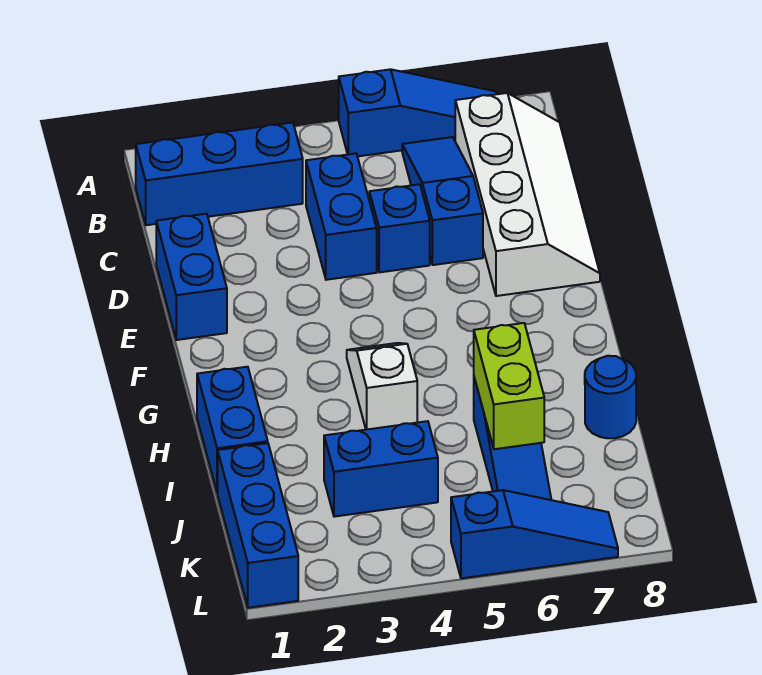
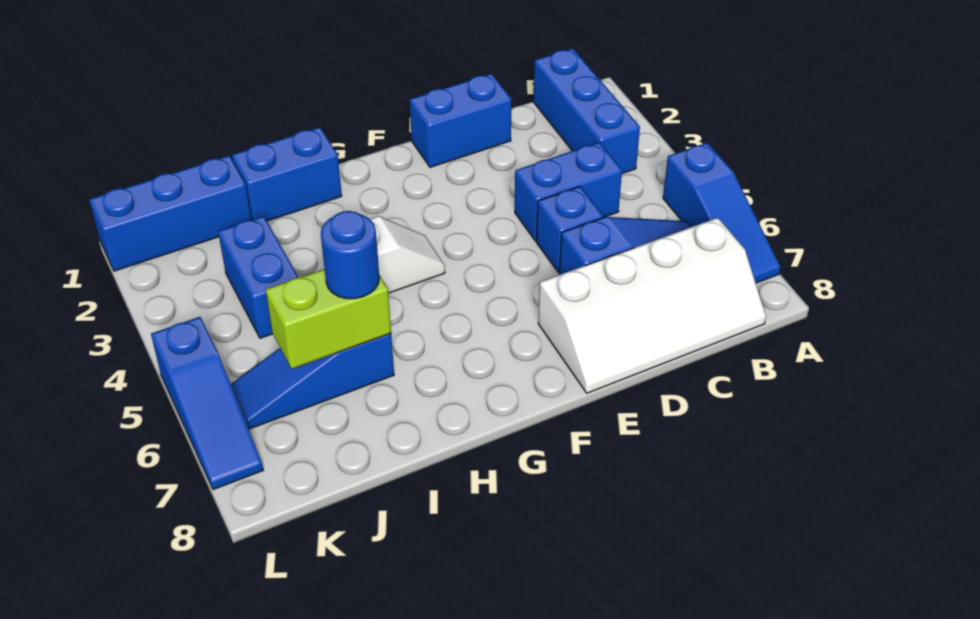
blue round brick I8 level 1 -> blue round brick I6 level 3

